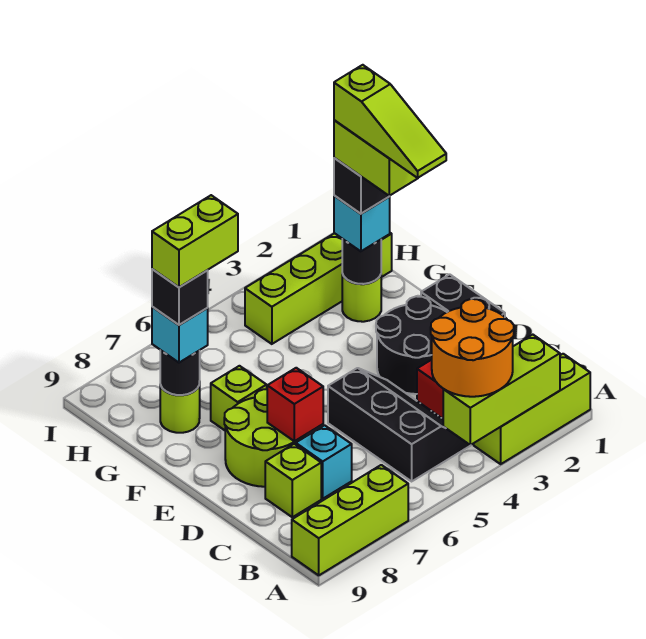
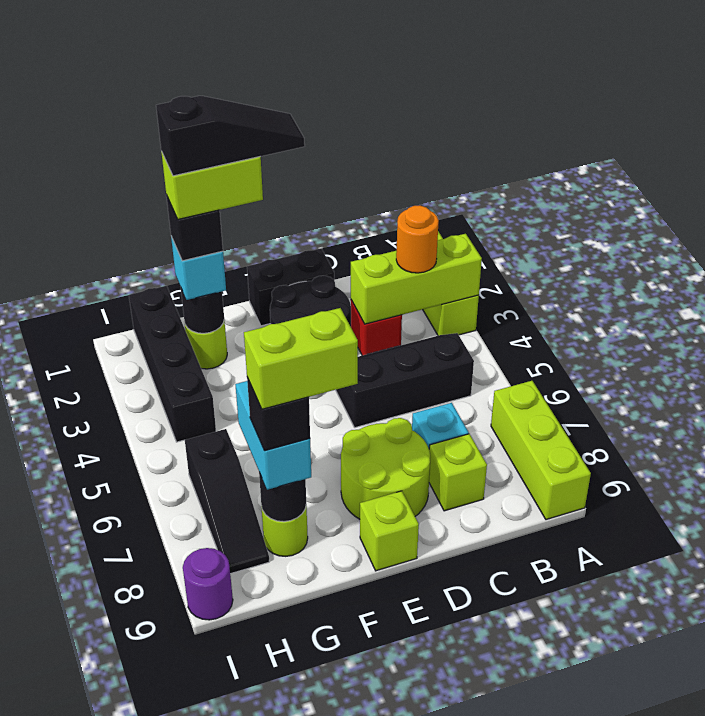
lime brick A2:A4 level 2 -> lime brick A3:C3 level 2
orange round brick A3:B4 level 3 -> orange round brick B3 level 3
red brick D7 level 2 -> none
lime slope E2:G2 level 6 top G -> black slope E2:G2 level 6 top G
lime brick F7 level 1 -> lime brick E9 level 1
lime brick G7:G8 level 5 -> lime brick F8:G8 level 5
cyan brick G8 level 3 -> cyan brick G7:G8 level 3
lime brick H1:H4 level 1 -> black brick H1:H4 level 1
none -> black slope H6:H8 level 1 top 6
none -> purple round brick I9 level 1

